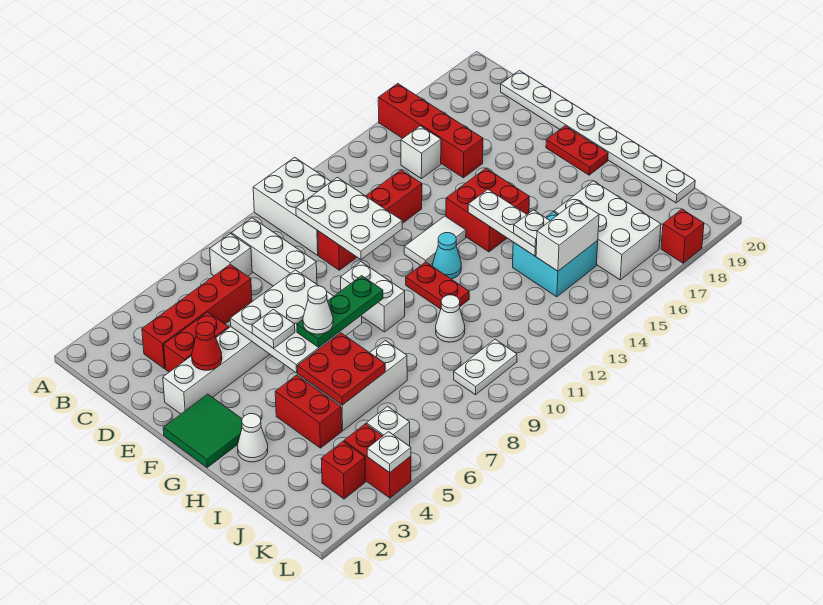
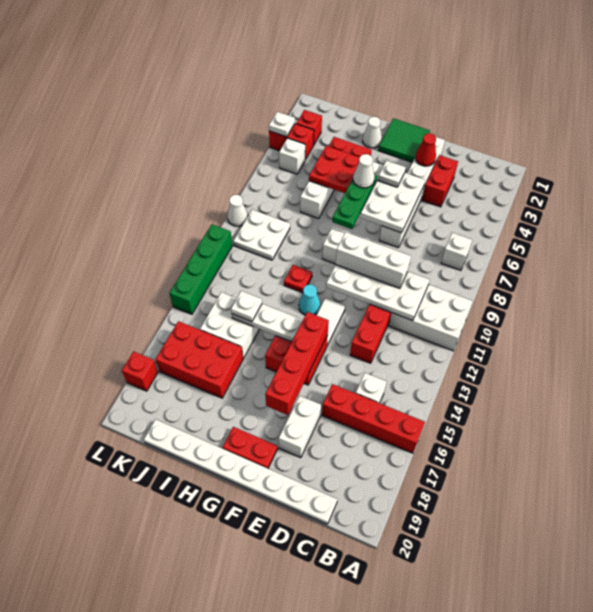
white brick B8:D8 level 1 -> white brick D10:F10 level 3
red brick C3:C6 level 1 -> red brick F14:F17 level 2
white plate C10:E11 level 2 -> white plate C10:F11 level 2
red plate G11:H11 level 1 -> red plate H11 level 1
white cone I10 level 1 -> white cone L9 level 1
cyan brick I14:J15 level 1 -> white brick I14:J15 level 1
white brick I16:K17 level 1 -> red brick I16:K17 level 1
white brick J14:J15 level 2 -> white brick E17:E18 level 1
white plate K9:K10 level 1 -> white plate J9:K10 level 1
none -> green brick L11:L14 level 1

